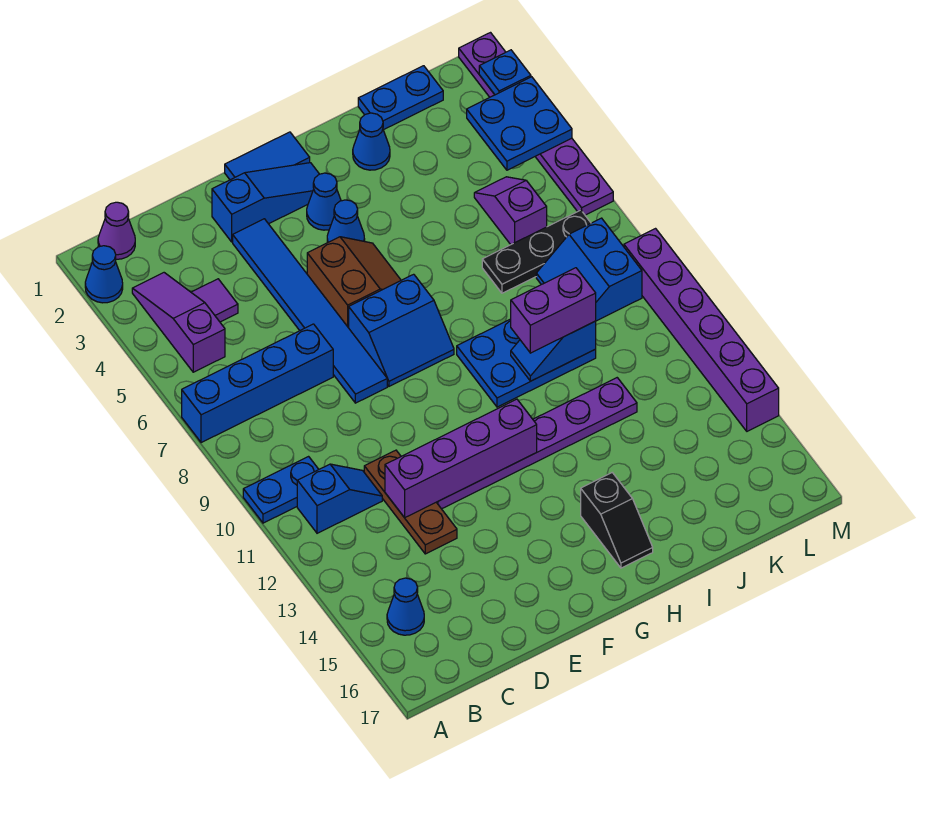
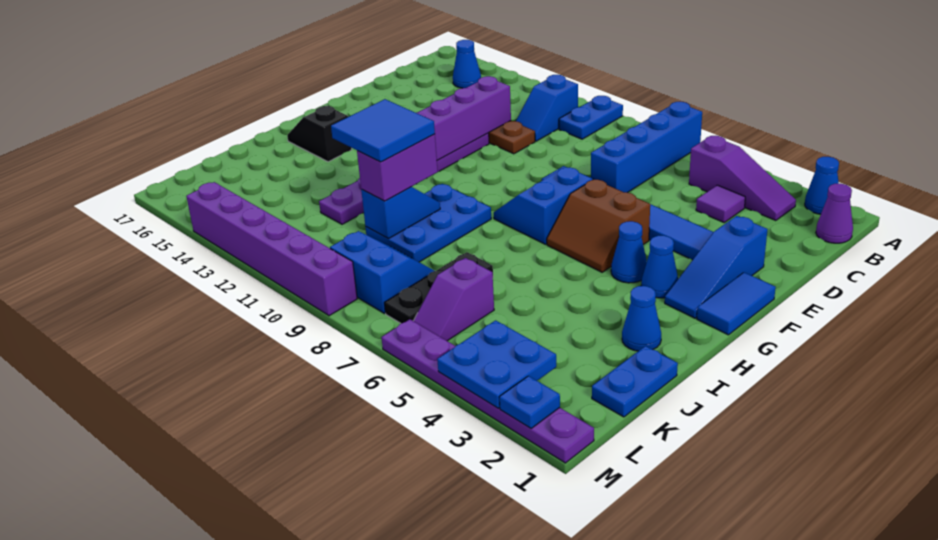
none -> blue tile I10:J11 level 4
purple slope K5:K6 level 1 top 6 -> purple slope K6:L6 level 1 top K

